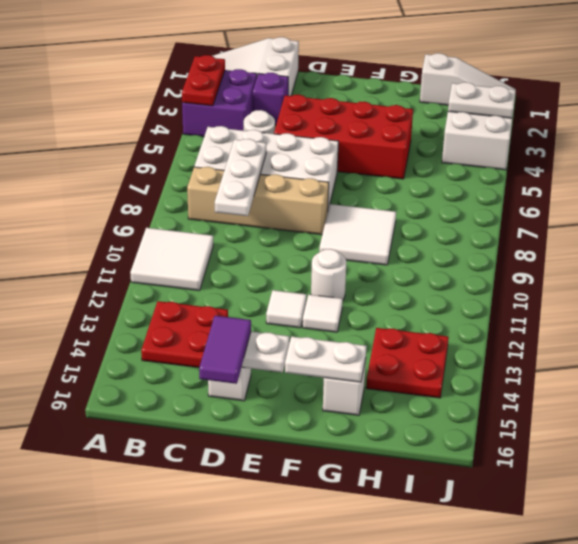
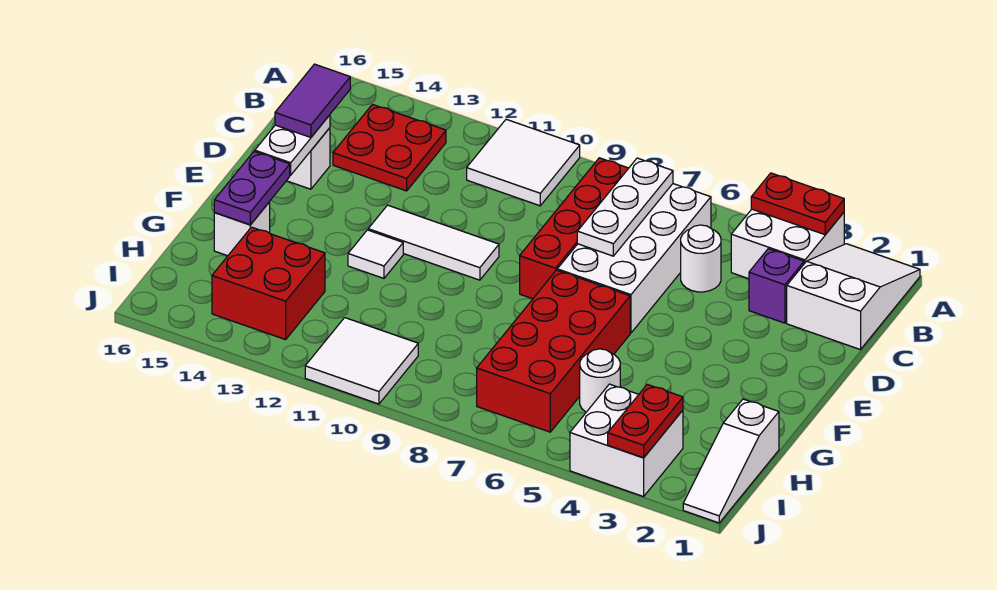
purple brick A3:B4 level 1 -> white brick A3:B4 level 1
tan brick B8:E8 level 1 -> red brick B8:E8 level 1
white plate C7:C9 level 2 -> white plate B7:D7 level 2
red brick D4:G5 level 1 -> red brick F6:I7 level 1
purple tile D15:D16 level 3 -> purple tile C15:D15 level 3
white tile E12 level 1 -> white tile E10:E12 level 1
white tile F8:G9 level 1 -> white tile I10:J11 level 1
white round brick F11 level 1 -> white round brick H5 level 1
white plate F15:G15 level 2 -> purple plate F15:G15 level 2
red plate H13:I14 level 1 -> red brick H13:I14 level 1
white plate I3:J3 level 2 -> red plate I3:J3 level 2

